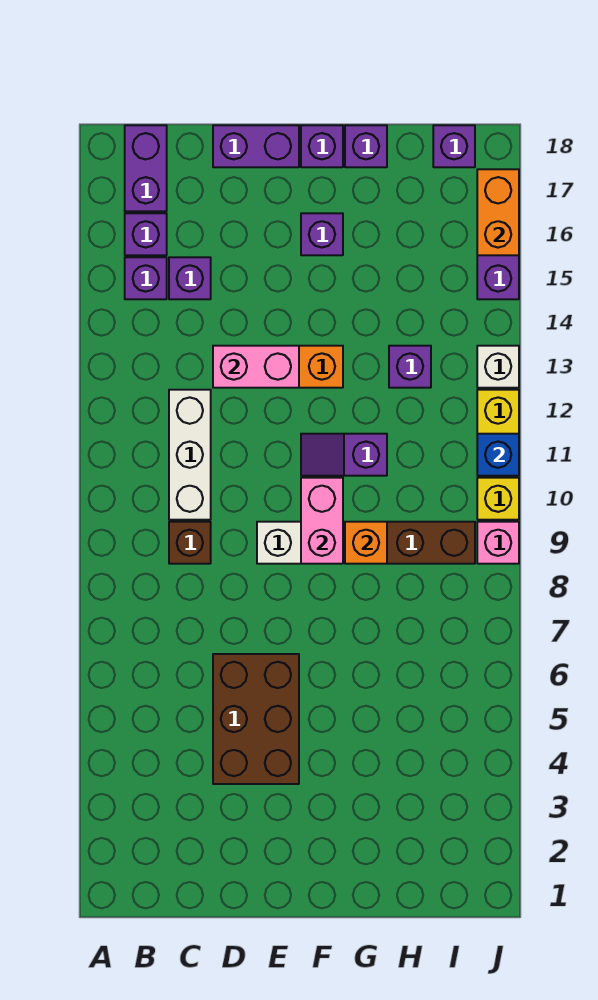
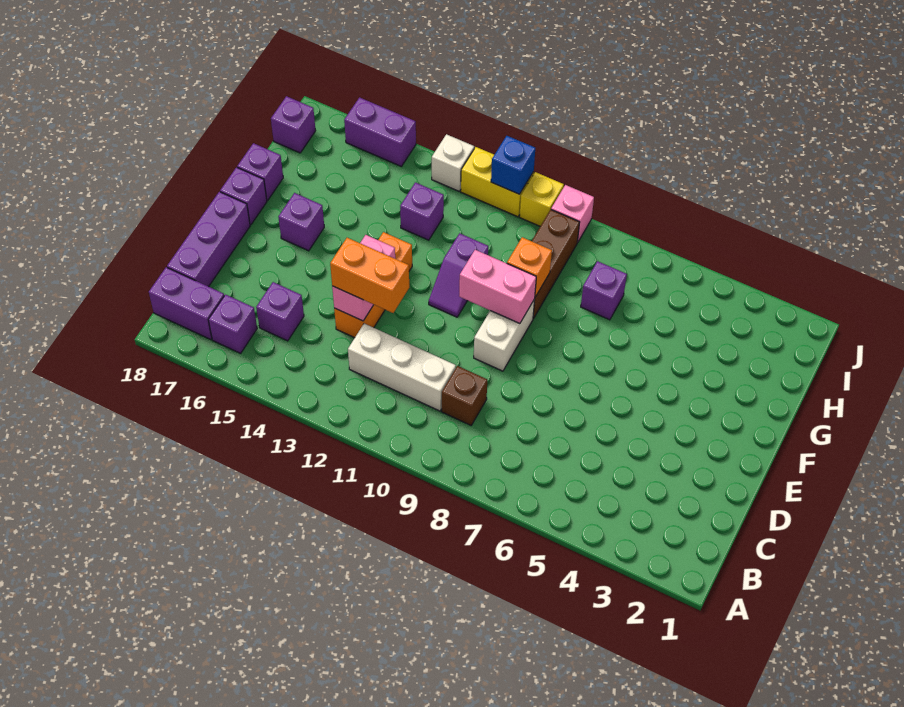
purple brick B15 level 1 -> purple brick H7 level 1
brown brick D4:E6 level 1 -> none
purple brick D18:E18 level 1 -> purple brick C18:E18 level 1
orange brick J16:J17 level 2 -> orange brick D12:D13 level 3

